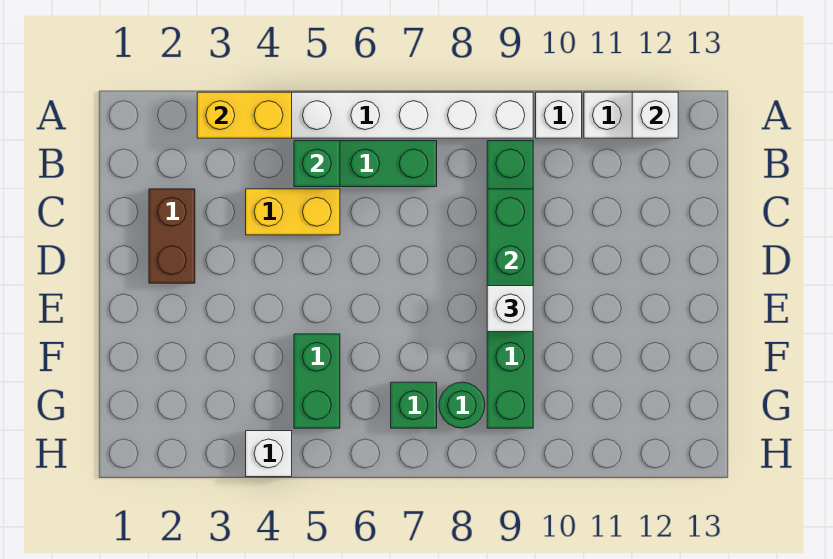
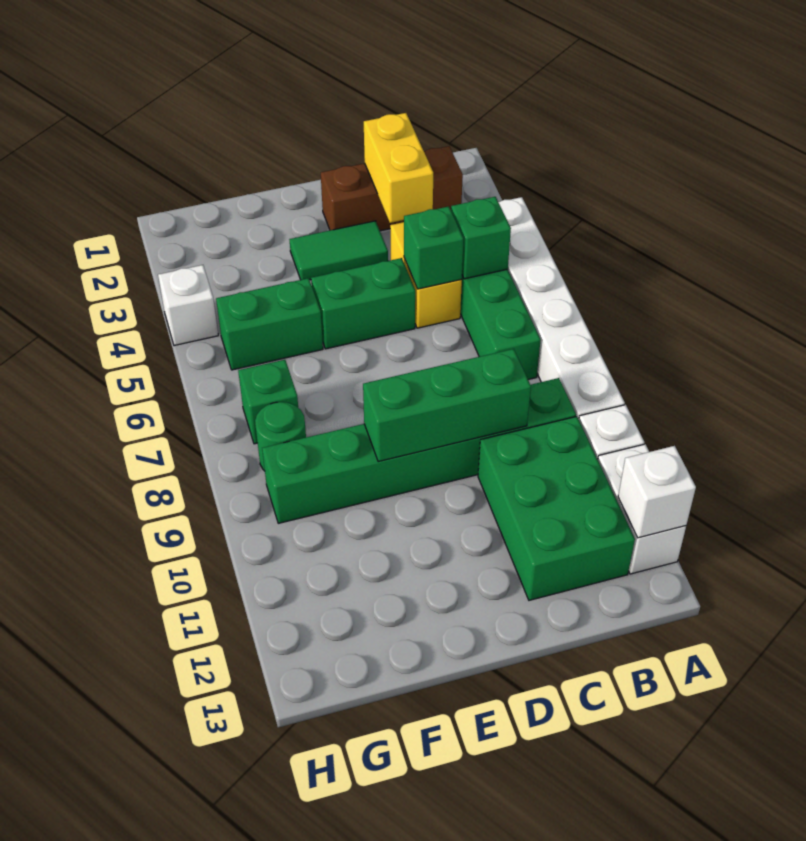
yellow brick A3:A4 level 2 -> yellow brick C2:C3 level 2
none -> green brick B10:C12 level 1
brown brick C2:D2 level 1 -> brown brick B2:D2 level 1
none -> green brick C5 level 2
none -> green tile D3:E3 level 1
none -> green brick D5:E5 level 1
white brick E9 level 3 -> none

